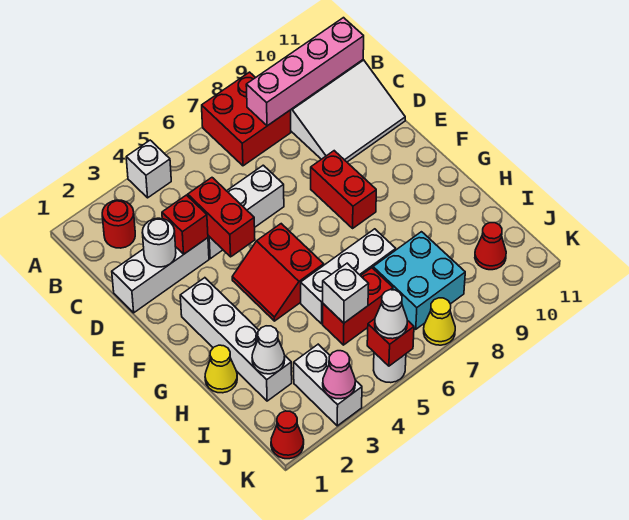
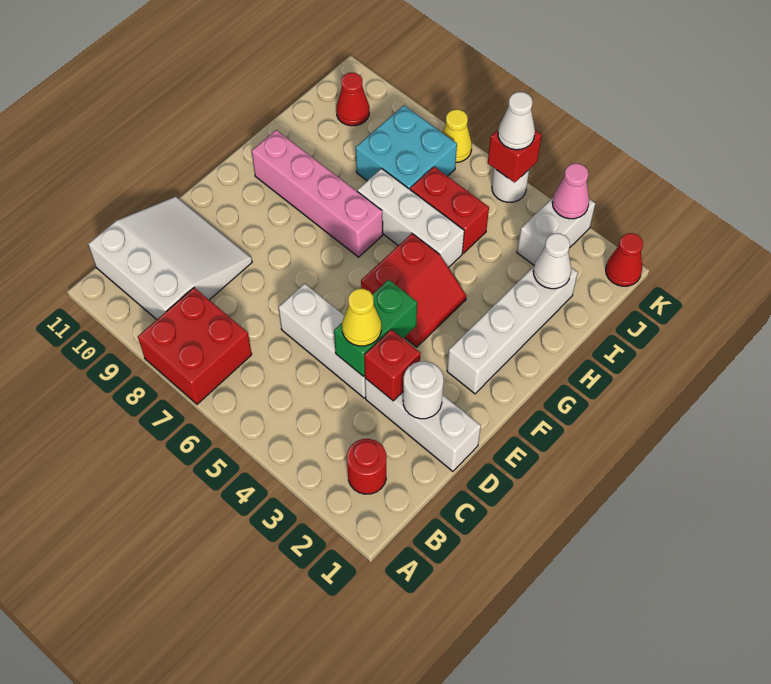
white brick A4 level 1 -> none
pink brick B8:B11 level 2 -> pink brick G7:G10 level 1
red brick D4:E4 level 2 -> green brick D4:E4 level 2
red brick E8:F8 level 1 -> none
yellow cone H1 level 1 -> yellow cone D4 level 3
white brick I5 level 2 -> none

